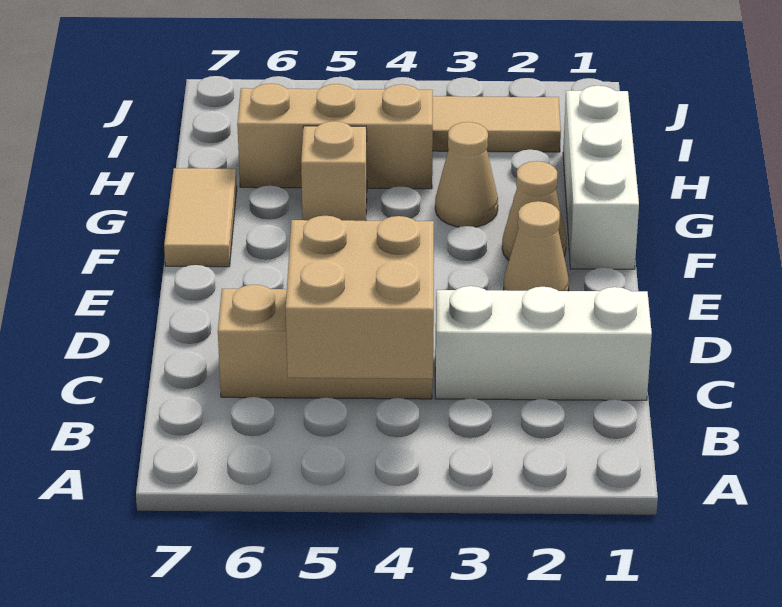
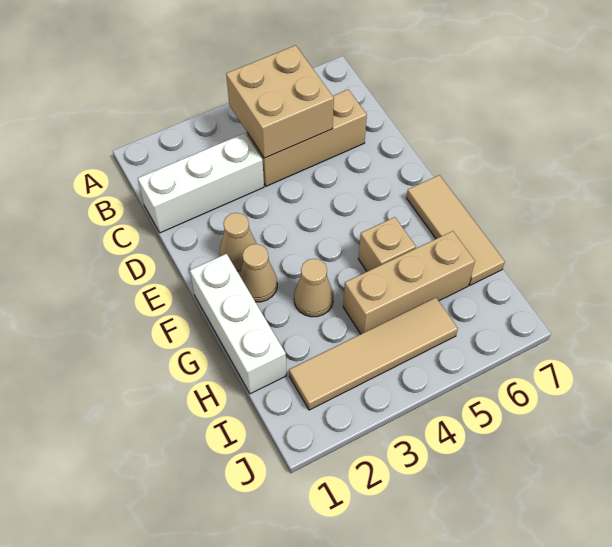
tan tile F7:G7 level 1 -> tan tile F7:H7 level 1

